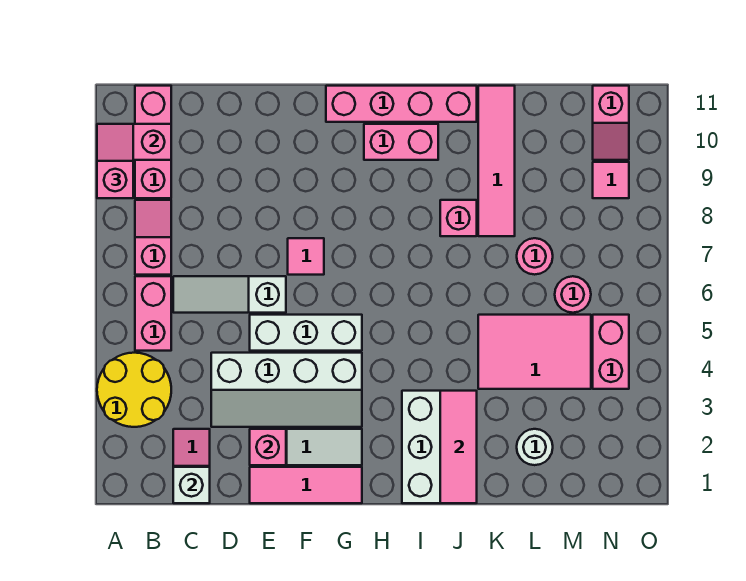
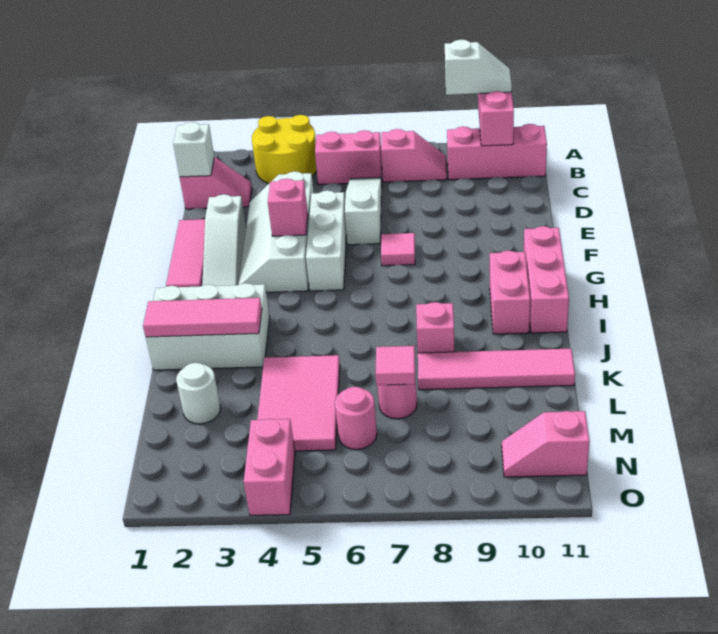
pink slope A9:A10 level 3 top 9 -> white slope A9:A10 level 3 top 9
pink brick E2 level 2 -> pink brick F4 level 2
pink brick G11:J11 level 1 -> pink brick G11:I11 level 1
pink brick N4:N5 level 1 -> pink brick N4:O4 level 1
pink tile N9 level 1 -> pink tile L7 level 2

